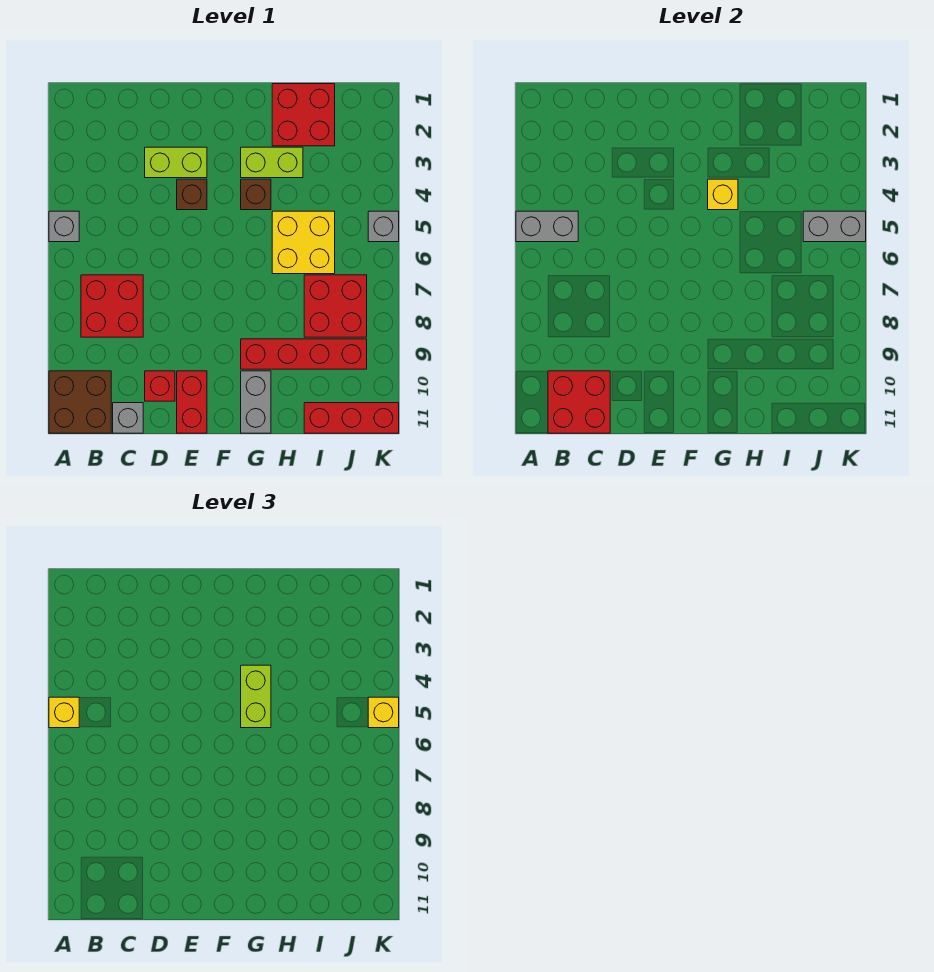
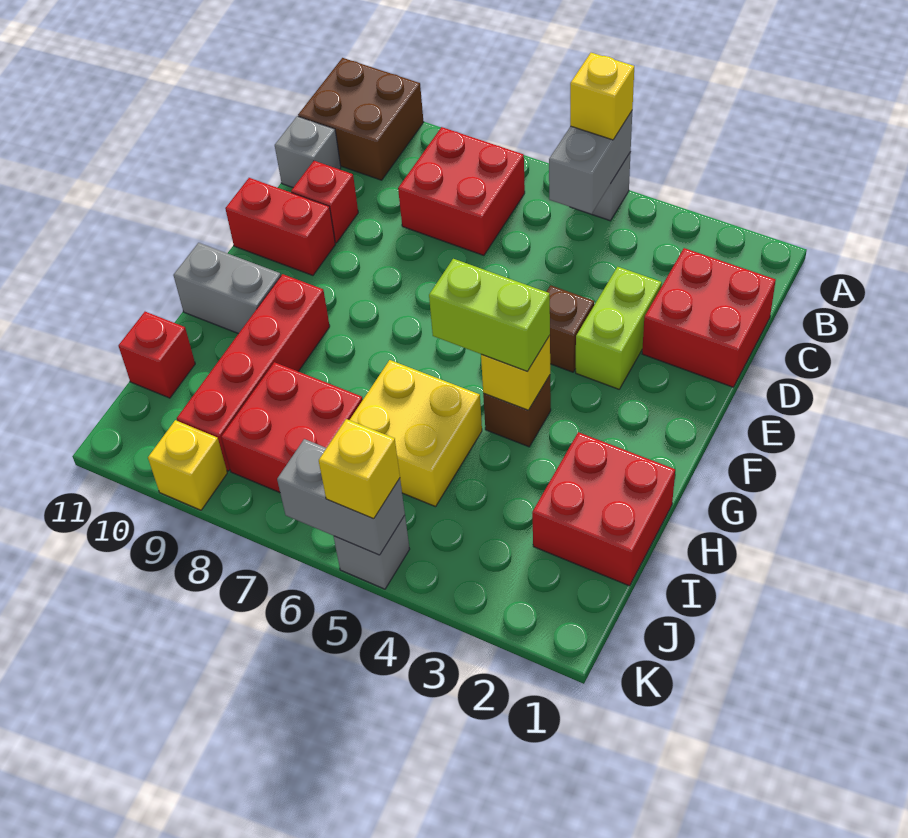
red brick B10:C11 level 2 -> red brick C1:D2 level 1
lime brick G3:H3 level 1 -> none
red brick I11:K11 level 1 -> red brick I11 level 1
grey brick J5:K5 level 2 -> grey brick K5:K6 level 2
none -> yellow brick K9 level 1

